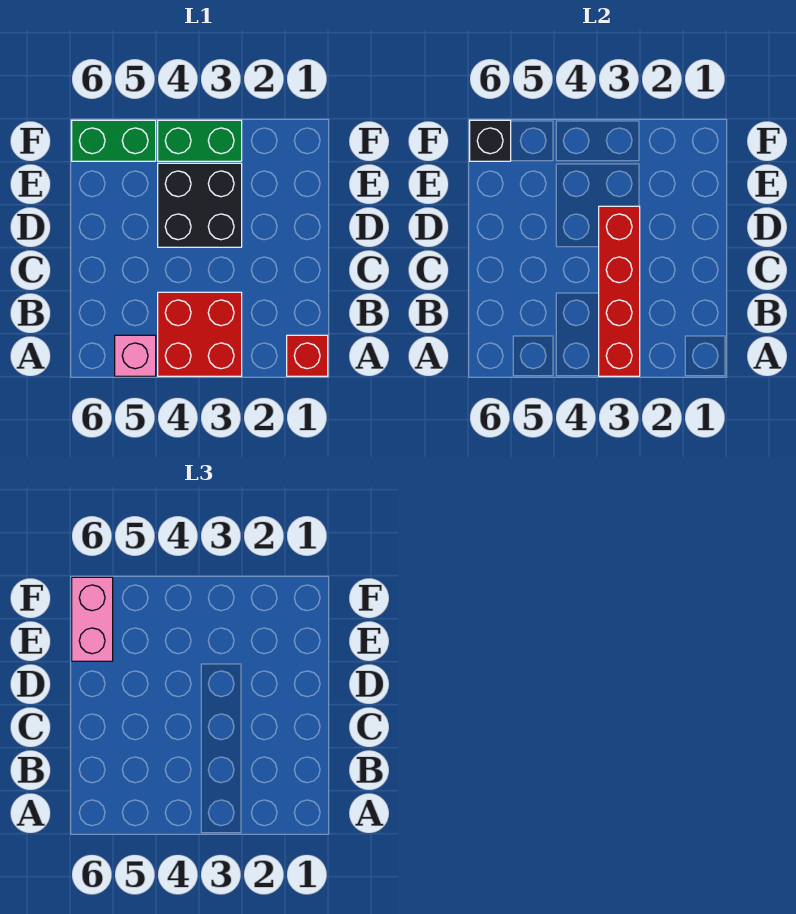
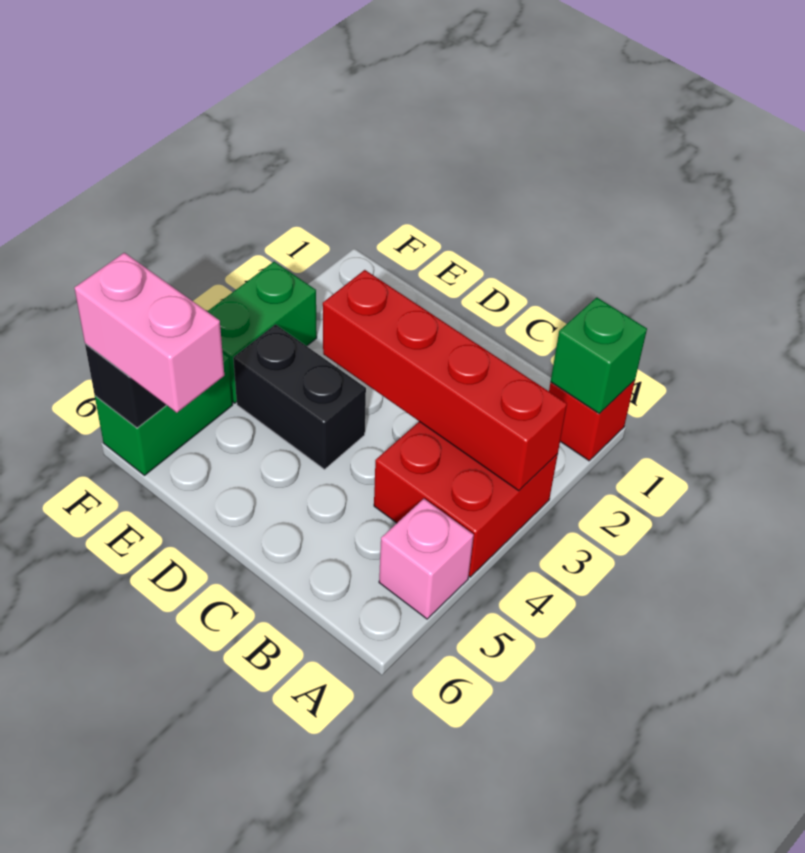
none -> green brick A1 level 2
black brick D3:E4 level 1 -> black brick D4:E4 level 1

